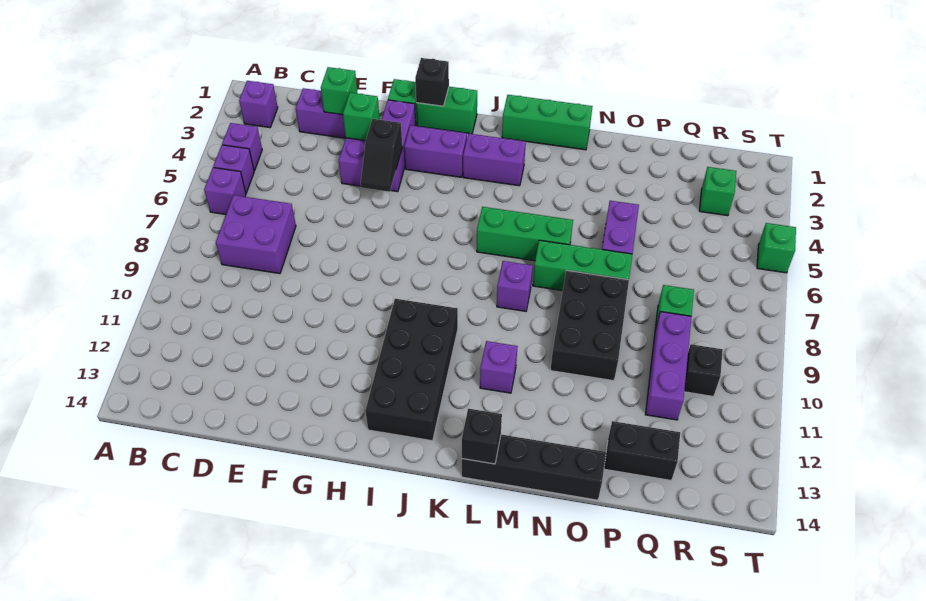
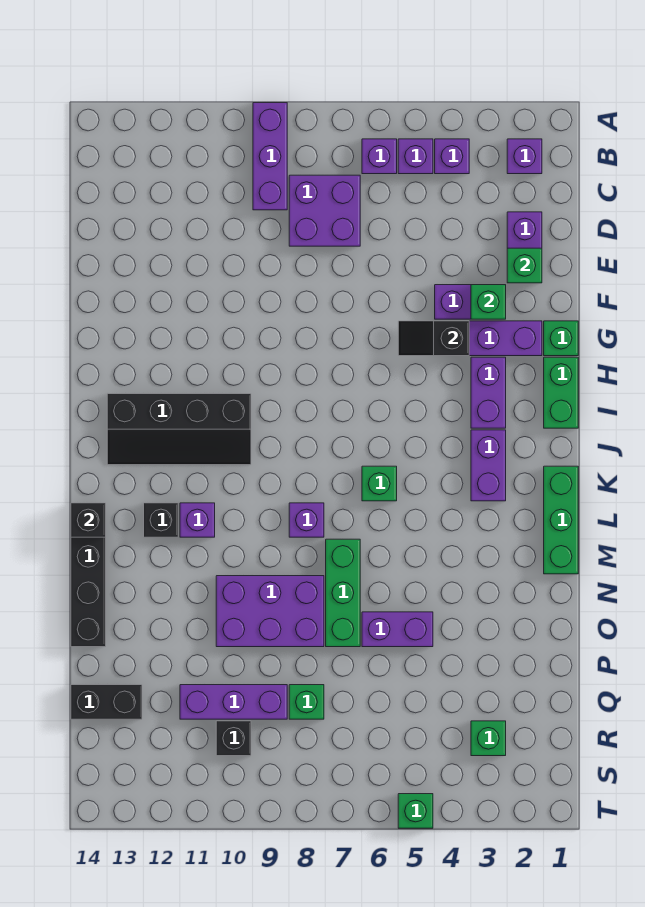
none -> purple brick A9:C9 level 1
black brick H1 level 2 -> black brick L12 level 1
black brick I10:J13 level 1 -> black slope I10:J13 level 1 top I
green brick K6:M6 level 1 -> green brick K6 level 1
black brick N8:O10 level 1 -> purple brick N8:O10 level 1
black brick P13:Q13 level 1 -> black brick Q13:Q14 level 1

